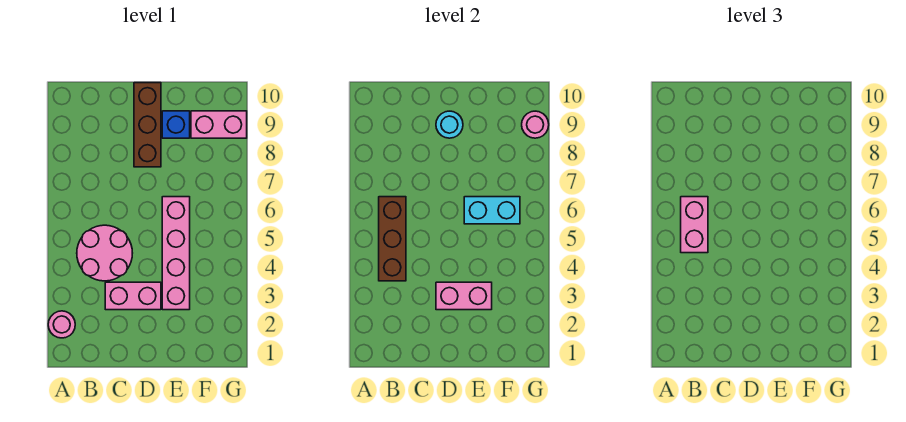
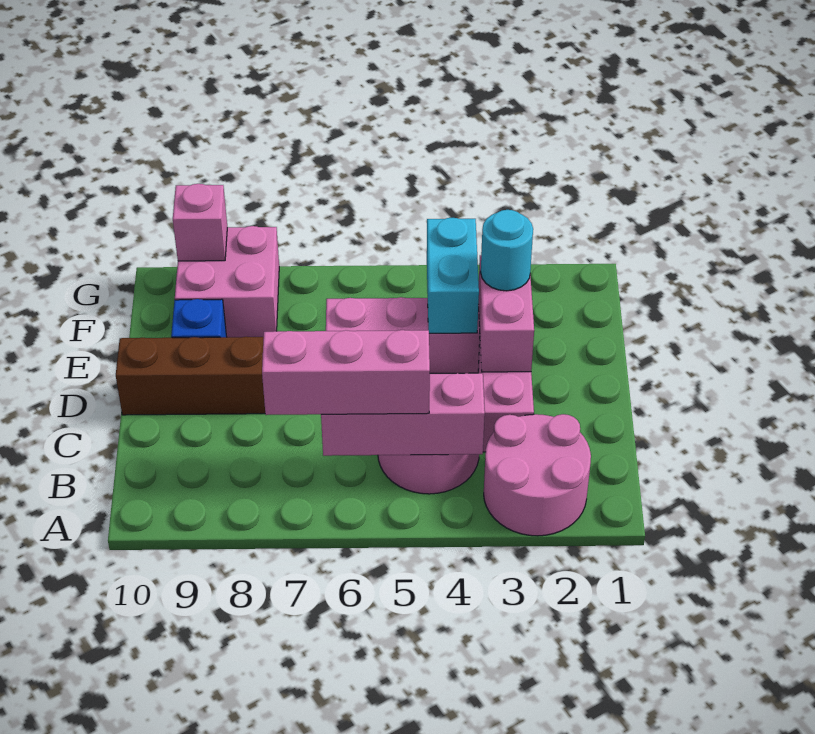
pink round brick A2 level 1 -> pink round brick A2:B3 level 1
brown brick B4:B6 level 2 -> pink brick B4:B6 level 2
pink brick B5:B6 level 3 -> pink brick B5:B7 level 3
cyan round brick D9 level 2 -> cyan round brick E3 level 3
cyan brick E6:F6 level 2 -> cyan brick E4:F4 level 2
pink brick F9:G9 level 1 -> pink brick F8:G9 level 1
pink round brick G9 level 2 -> pink brick G9 level 2

